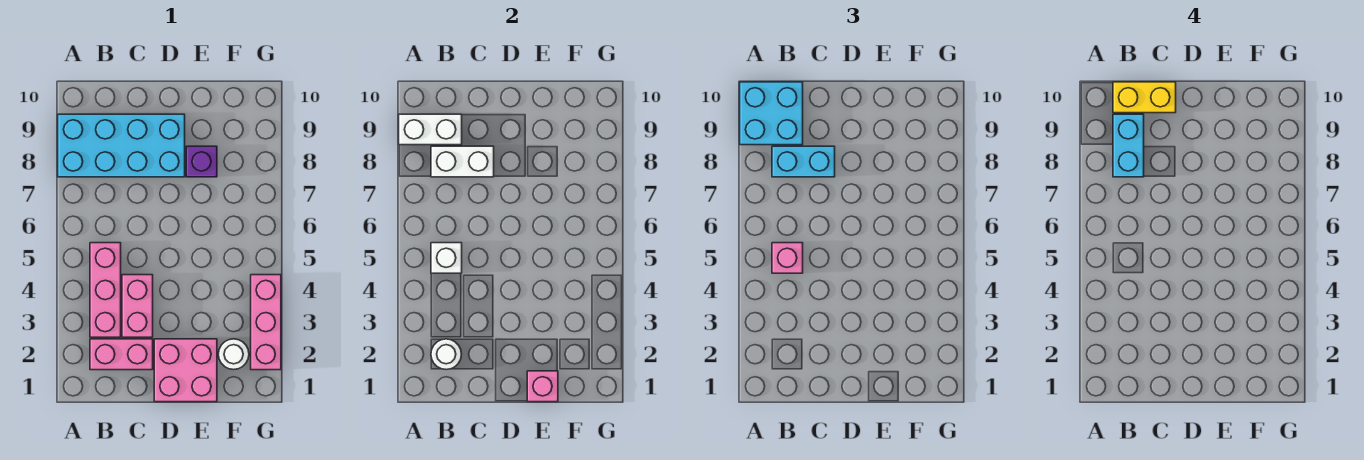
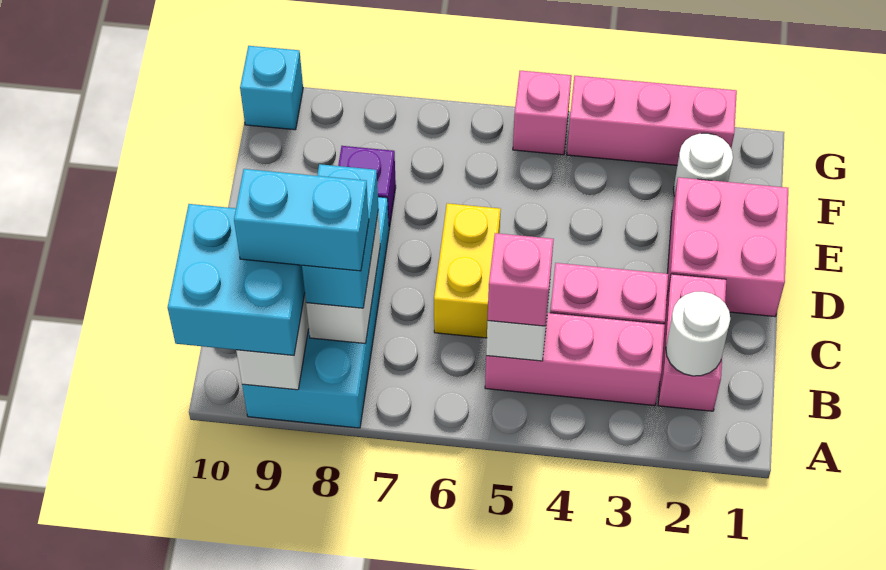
yellow brick B10:C10 level 4 -> yellow brick C6:D6 level 1
pink brick E1 level 2 -> pink brick G5 level 1
none -> cyan brick G10 level 1

